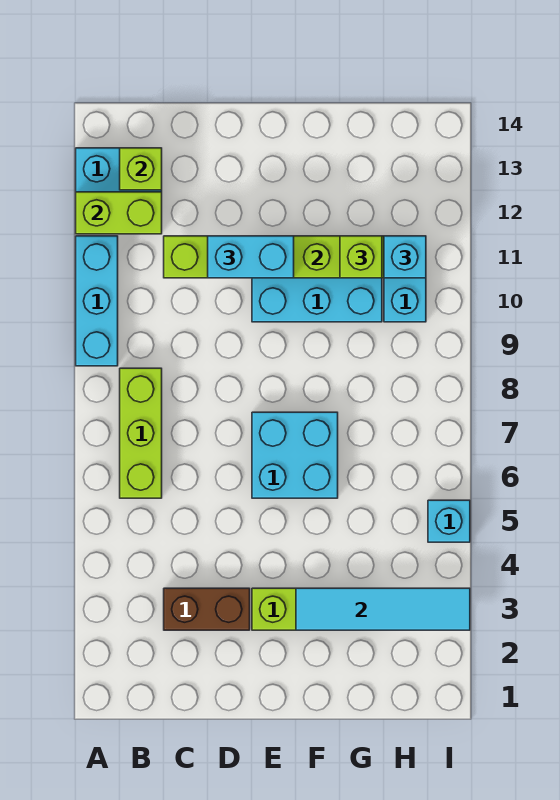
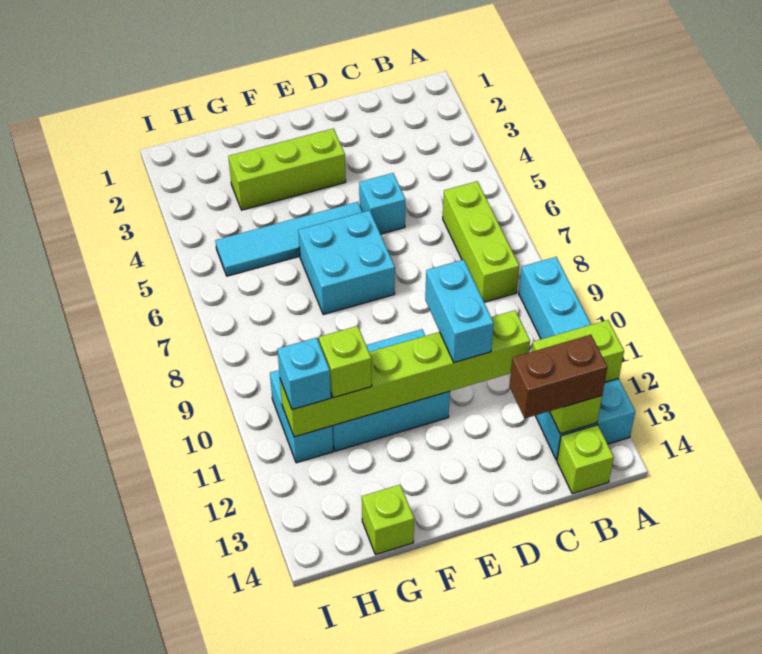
none -> lime brick B14 level 1
brown brick C3:D3 level 1 -> brown brick B13:C13 level 3
cyan brick D11:E11 level 3 -> cyan brick D10:D11 level 3
cyan tile F3:I3 level 2 -> cyan tile E5:H5 level 1
none -> lime brick G14 level 1
cyan brick I5 level 1 -> cyan brick D5 level 1

